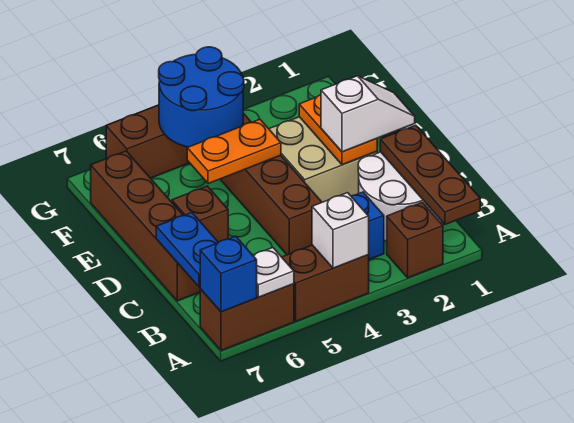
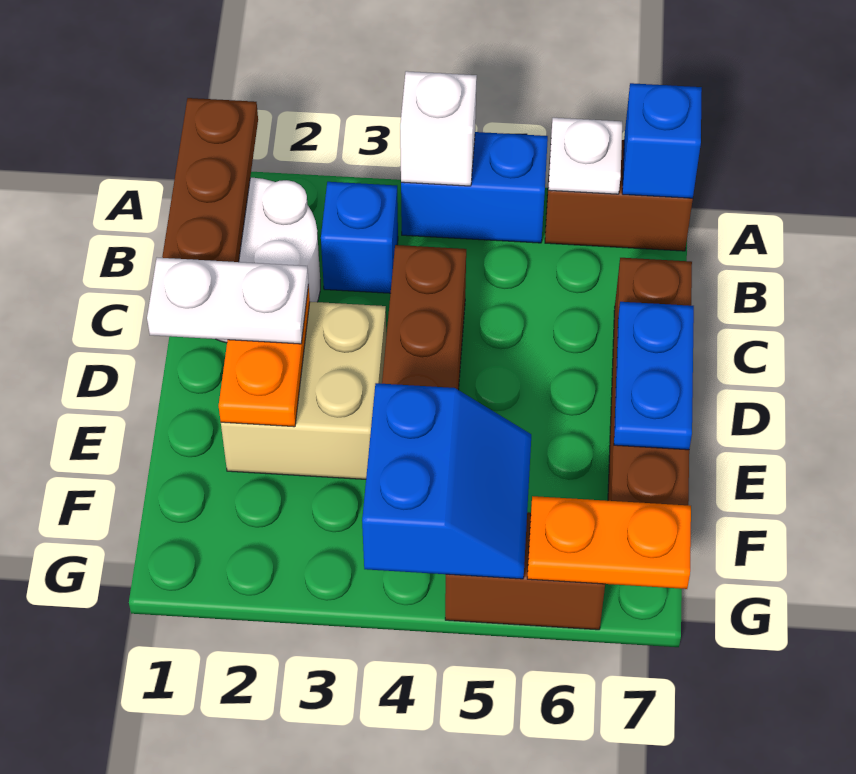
brown brick A2 level 1 -> none
brown brick A4:A5 level 1 -> blue brick A4:A5 level 1
blue plate B7:C7 level 2 -> blue plate D7:E7 level 2
white slope D1:D2 level 3 top 2 -> white plate D1:D2 level 3
brown brick D6 level 1 -> none
orange plate E4:E5 level 2 -> orange plate G6:G7 level 2
blue round brick F4:G5 level 2 -> blue slope F4:G5 level 2 top 4

